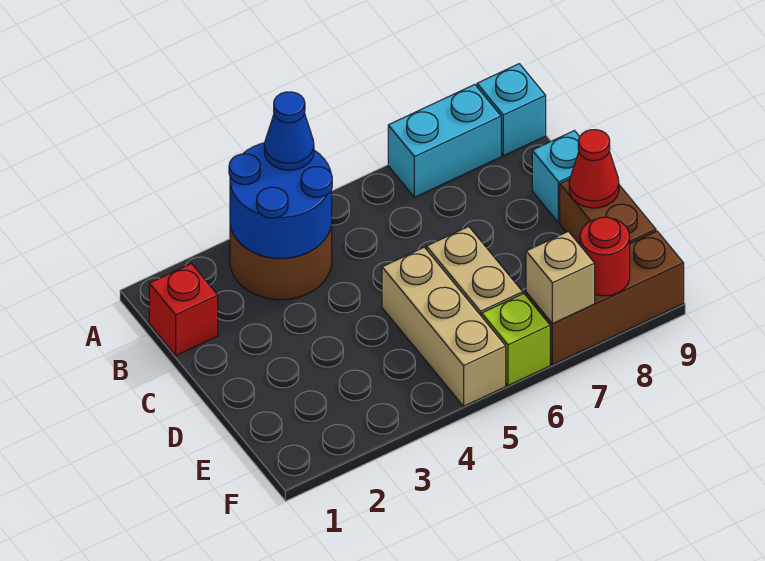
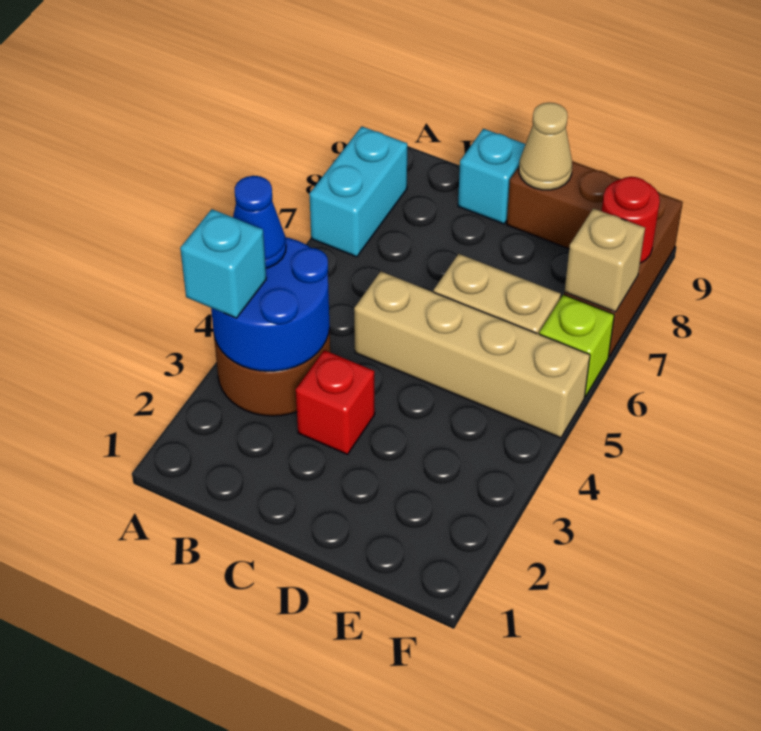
cyan brick A9 level 1 -> cyan brick A3 level 3
red brick B1 level 1 -> red brick C3 level 1
tan brick D5:F5 level 1 -> tan brick C5:F5 level 1
red cone D9 level 2 -> tan cone D9 level 2

